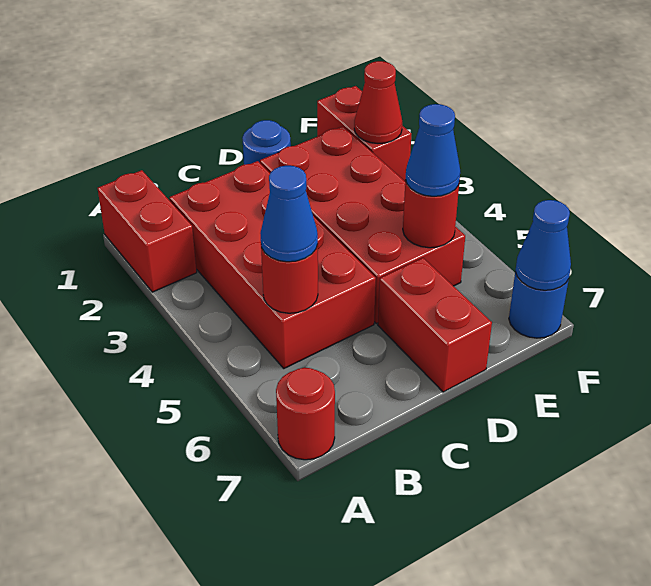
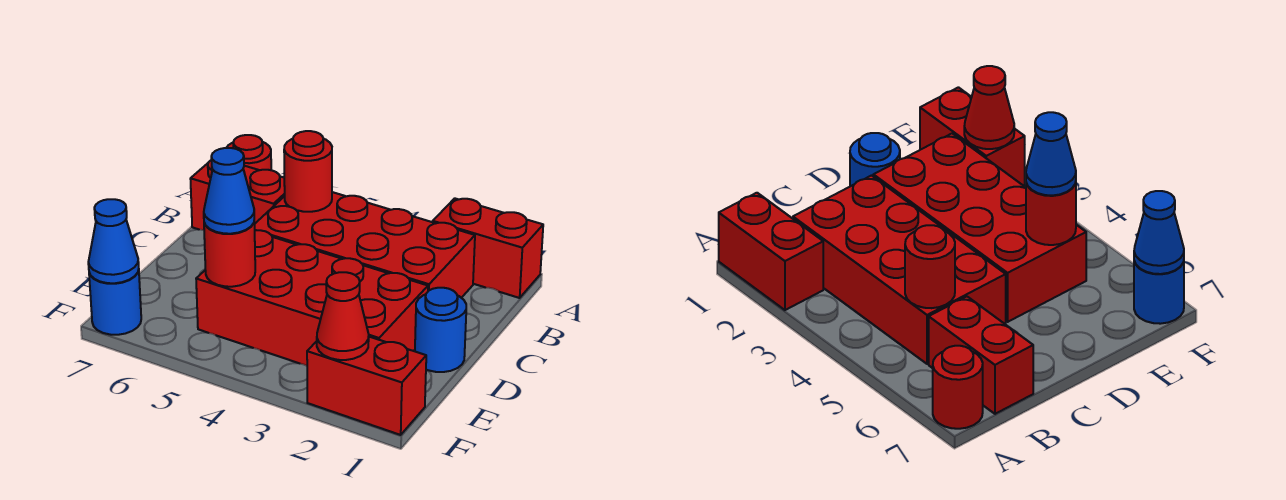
blue cone B5 level 3 -> none
red brick D6:D7 level 1 -> red brick B6:B7 level 1

